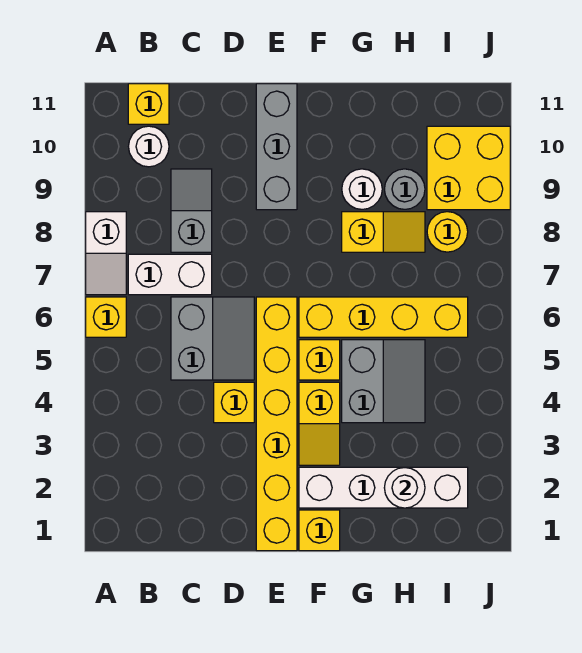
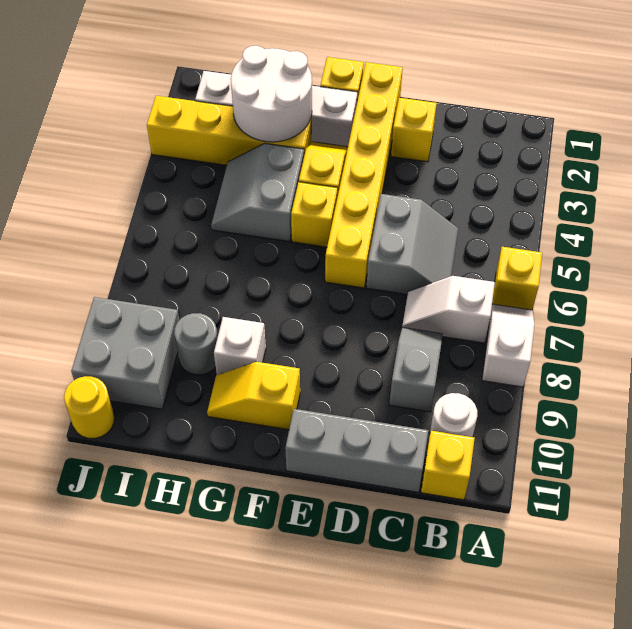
white brick B7:C7 level 1 -> white slope B7:C7 level 1 top B
grey slope C5:D6 level 1 top C -> grey slope C5:D6 level 1 top D
grey slope C8:C9 level 1 top 8 -> grey slope C8:C9 level 1 top 9
yellow brick D4 level 1 -> yellow brick D2 level 1
grey brick E9:E11 level 1 -> grey brick C11:E11 level 1
yellow brick F6:I6 level 1 -> yellow brick G3:J3 level 1
yellow slope G8:H8 level 1 top G -> yellow slope F10:G10 level 1 top F
white round brick G9 level 1 -> white brick G9 level 1
white round brick H2 level 2 -> white round brick G2:H3 level 2
yellow round brick I8 level 1 -> yellow round brick J11 level 1
yellow brick I9:J10 level 1 -> grey brick I9:J10 level 1

